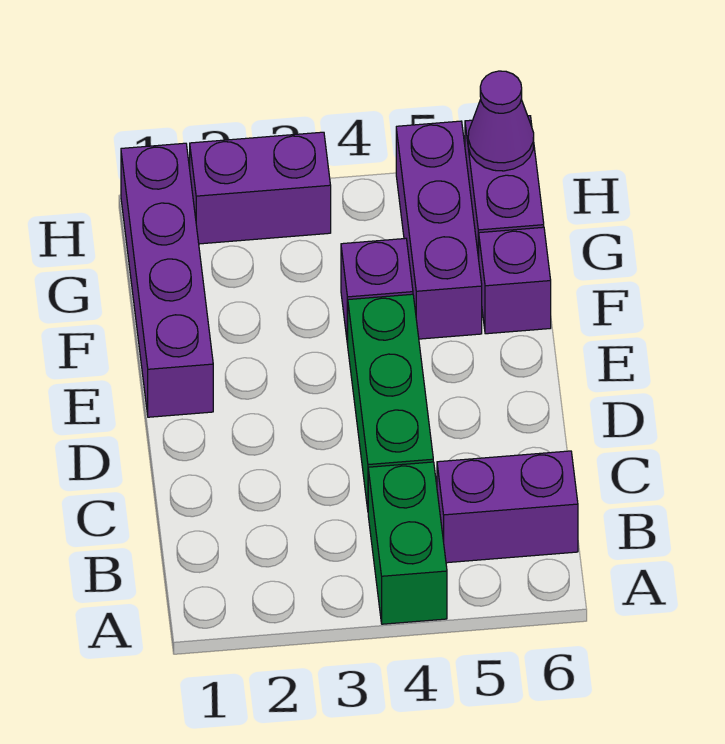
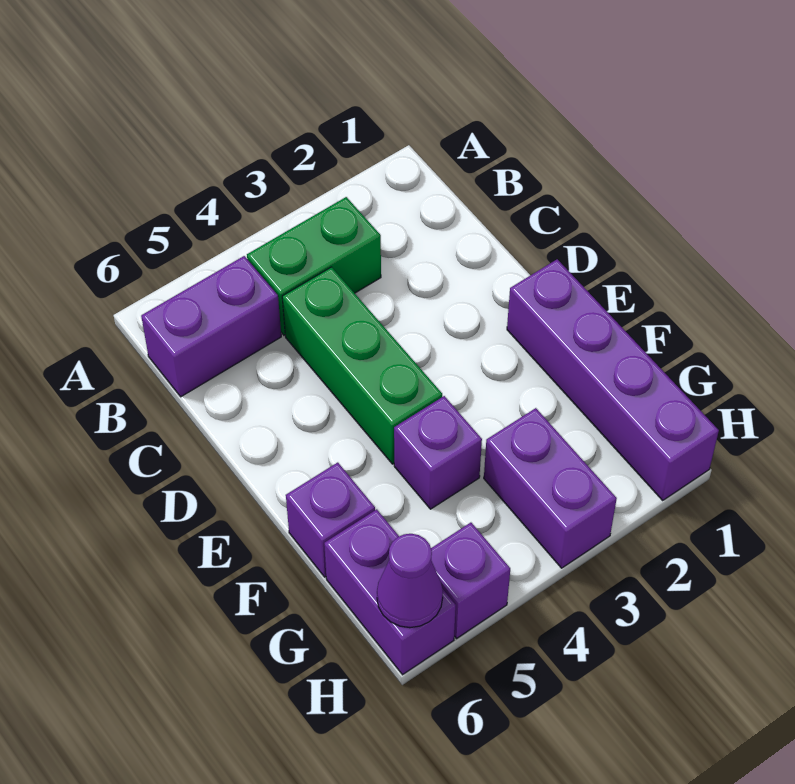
green brick A4:B4 level 1 -> green brick B3:B4 level 1
purple brick F5:H5 level 1 -> purple brick H5 level 1
purple brick H2:H3 level 1 -> purple brick G3:H3 level 1

